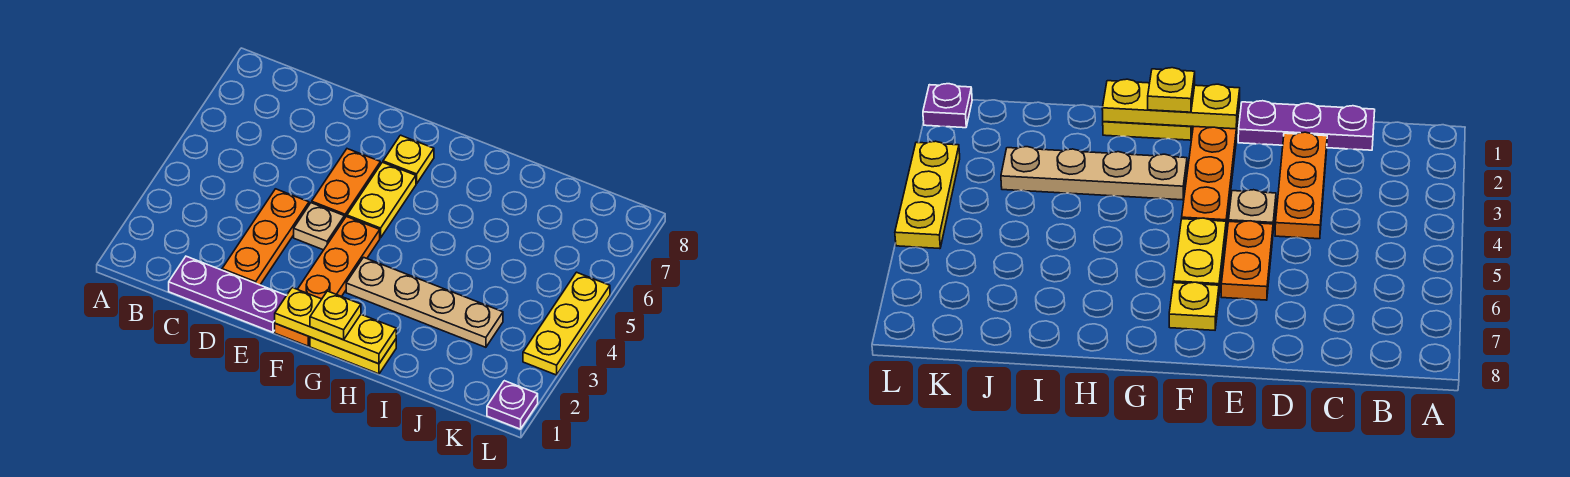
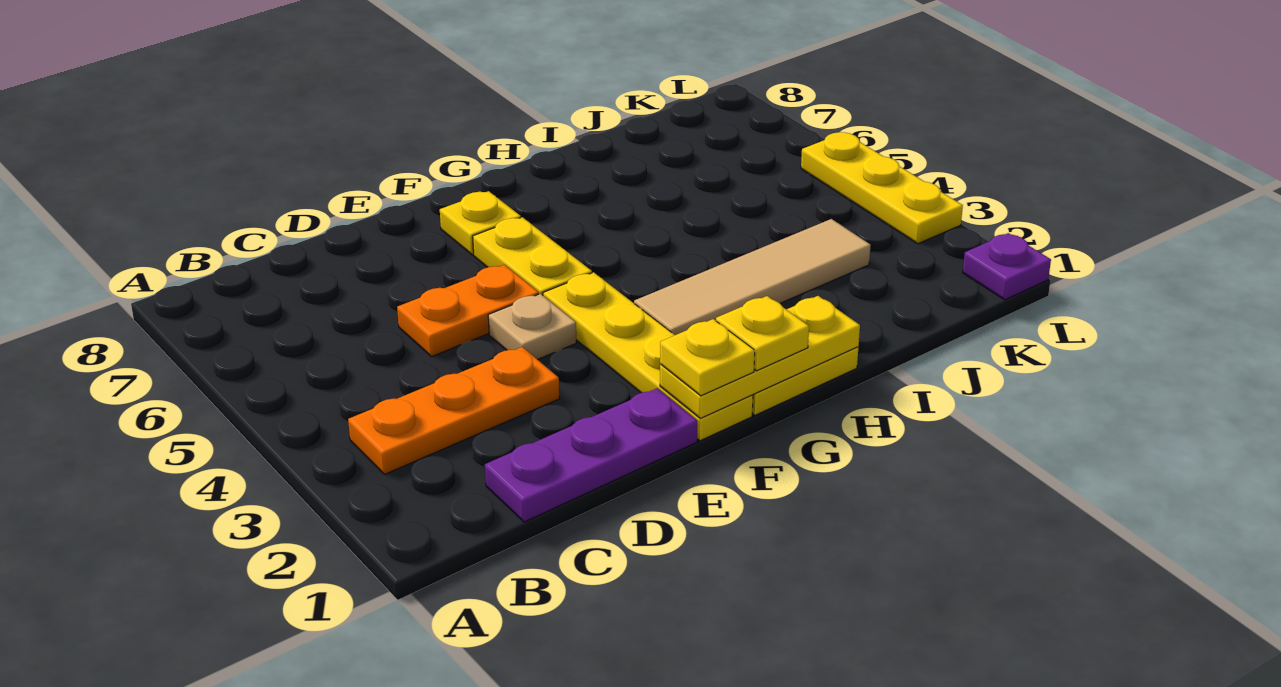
orange plate D2:D4 level 1 -> orange plate B3:D3 level 1
orange plate E5:E6 level 1 -> orange plate D5:E5 level 1
orange plate F1:F4 level 1 -> yellow plate F1:F4 level 1
none -> yellow plate F1 level 3
tan plate G3:J3 level 1 -> tan tile G3:J3 level 1

